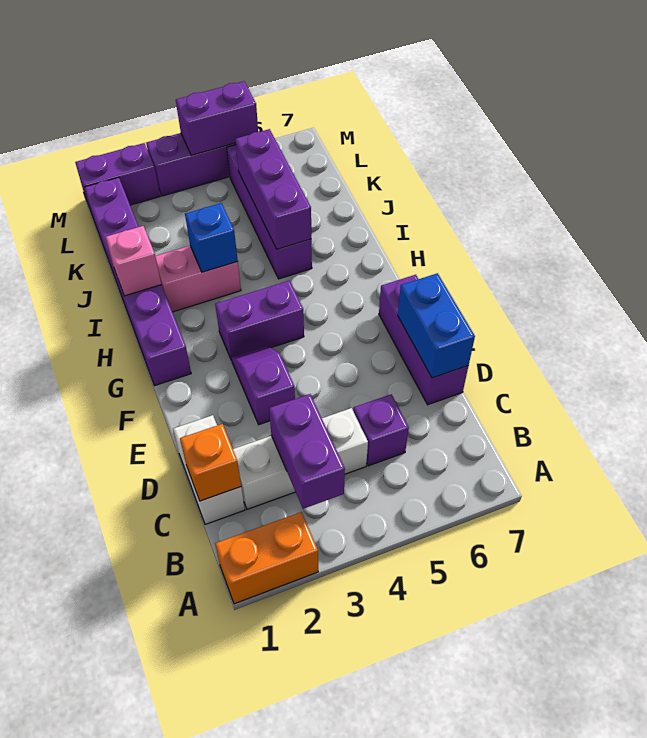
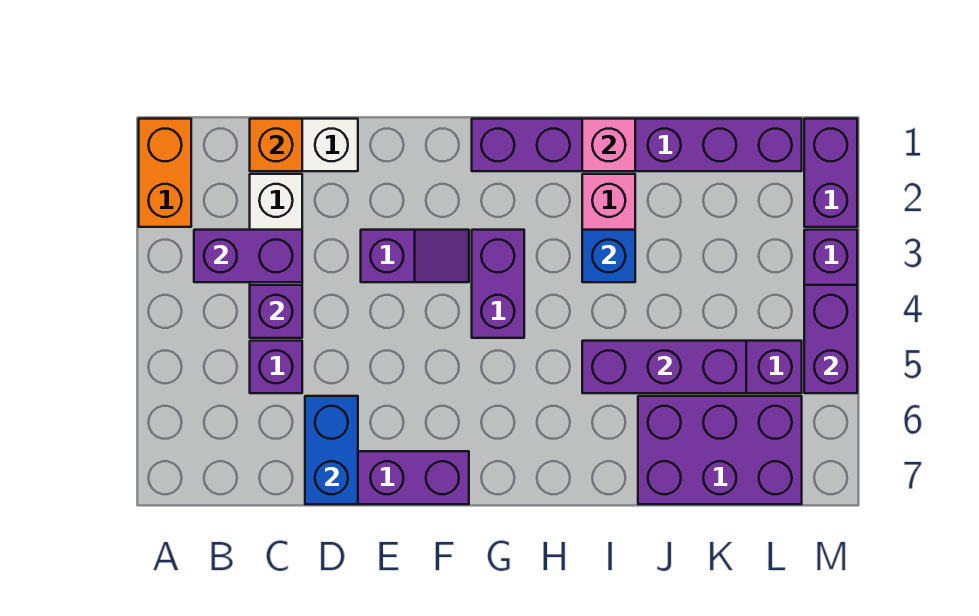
none -> purple brick C4 level 2
blue brick D7:E7 level 2 -> blue brick D6:D7 level 2
none -> purple brick J6:L7 level 1

